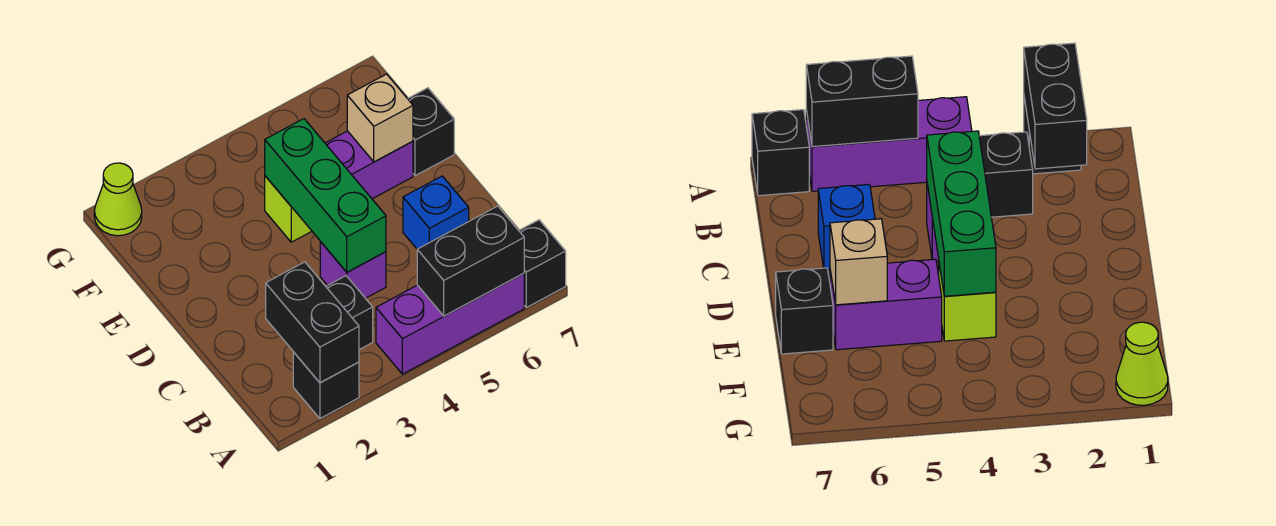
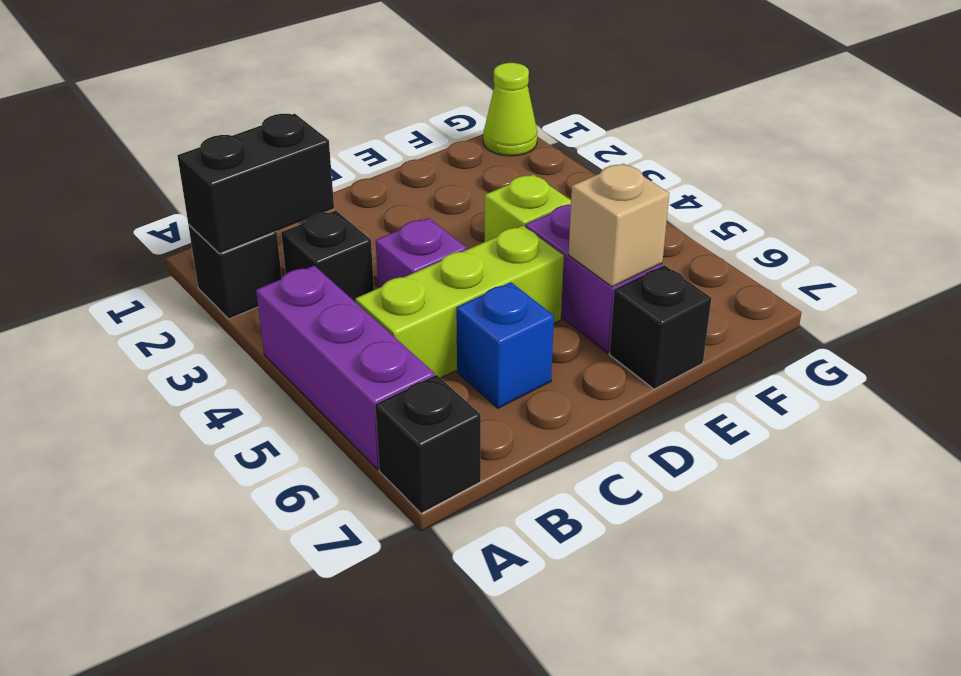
black brick A5:A6 level 2 -> none
none -> lime brick B5:D5 level 1
green brick C4:E4 level 2 -> none

